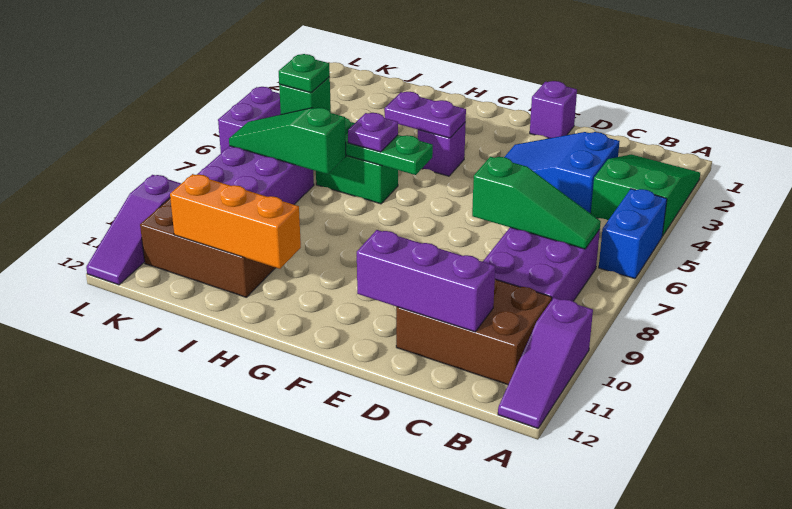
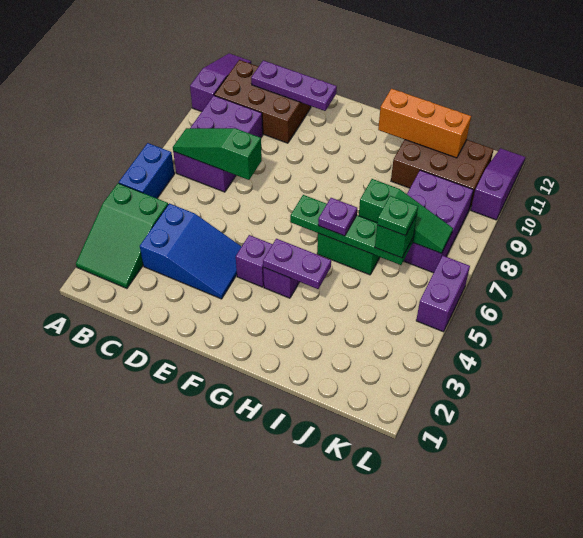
purple brick C11:E11 level 2 -> purple plate C11:E11 level 2
purple brick E1 level 1 -> purple brick F4 level 1

